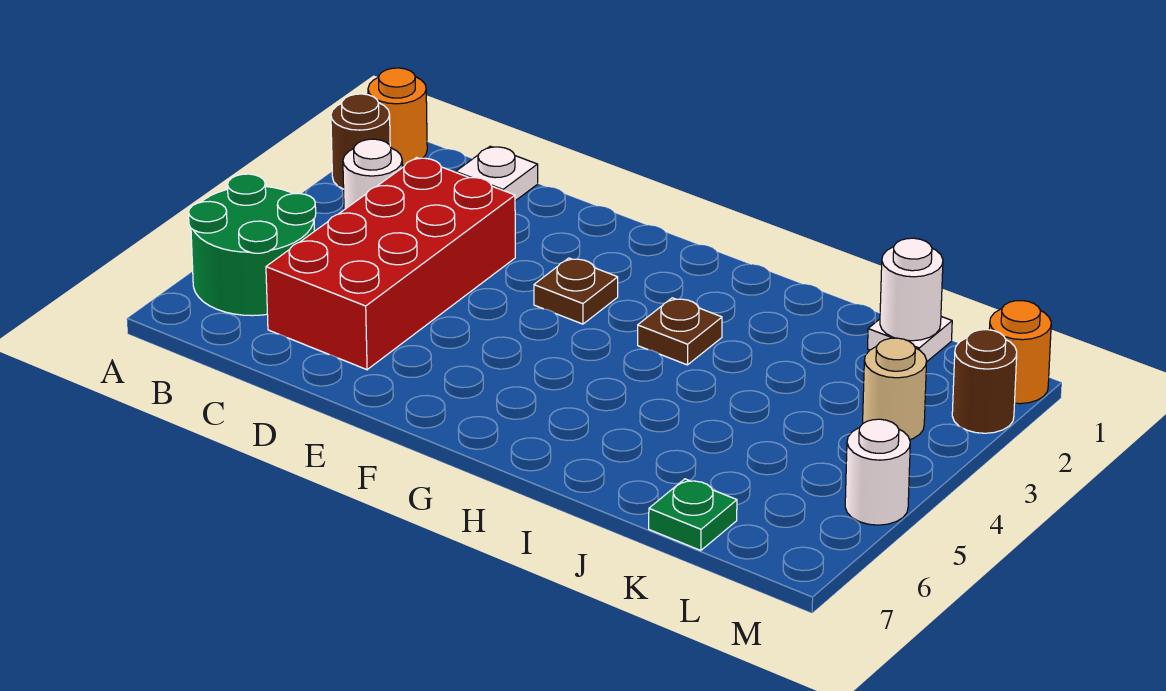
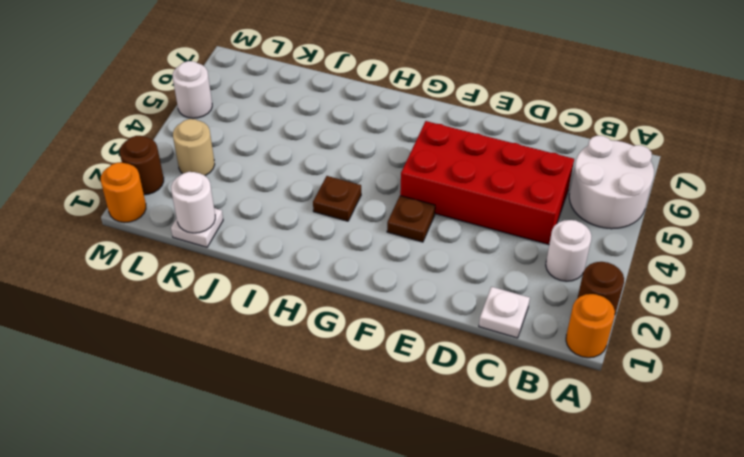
green round brick A5:B6 level 1 -> white round brick A5:B6 level 1
red brick C3:D6 level 1 -> red brick C4:F5 level 1
green plate K7 level 1 -> none

